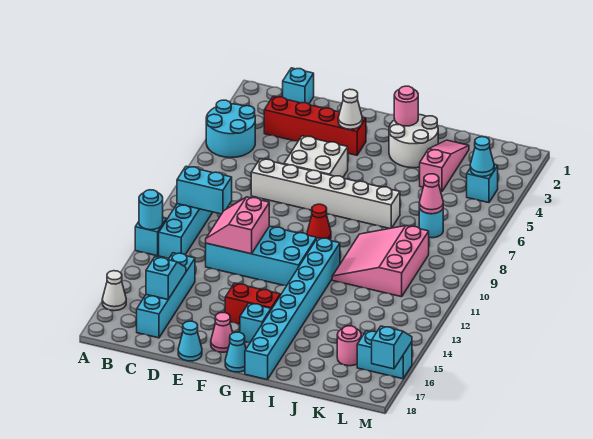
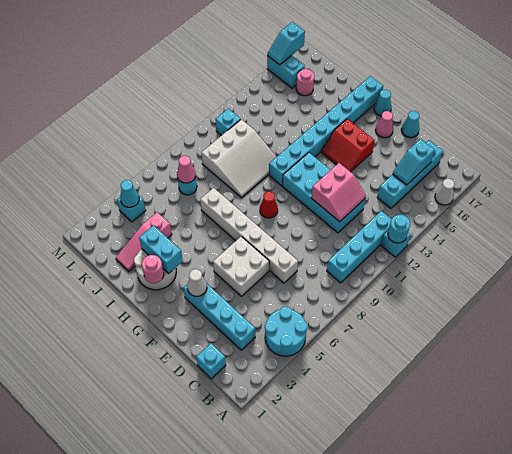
cyan brick B10:C10 level 2 -> cyan brick H3:I3 level 2
red brick C3:F3 level 1 -> cyan brick C3:F3 level 1
cyan brick G16 level 1 -> cyan brick L11 level 1
pink slope I9:K11 level 1 top K -> white slope I9:K11 level 1 top K

